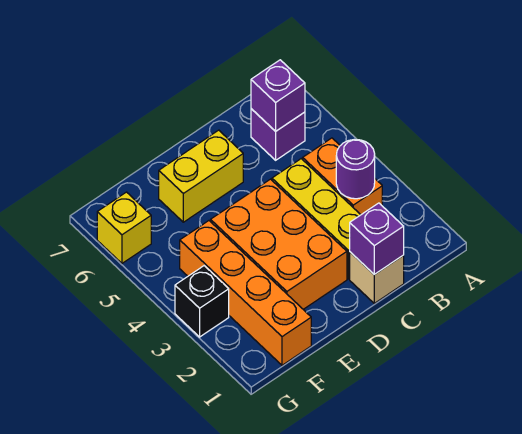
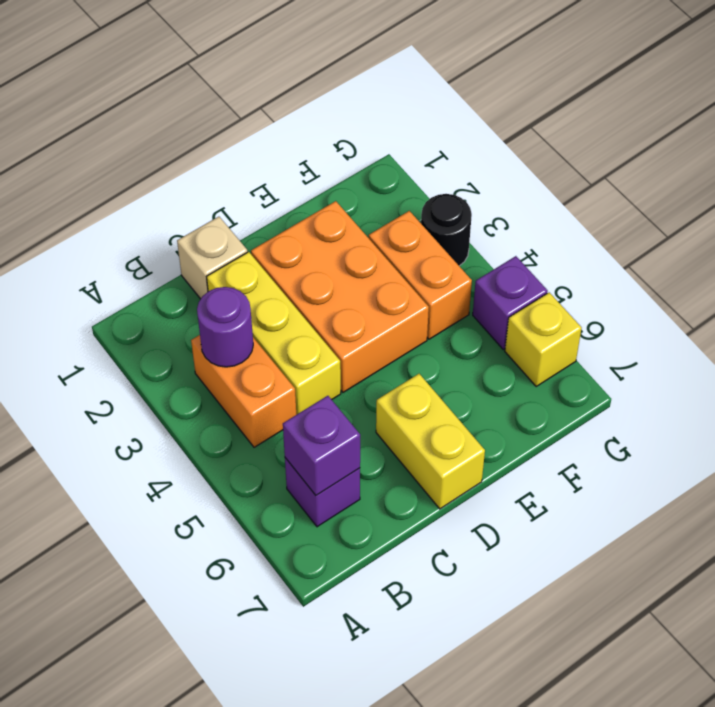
purple brick C1 level 2 -> purple brick G5 level 1
yellow brick D6:E6 level 1 -> yellow brick D6:D7 level 1
orange brick F1:F4 level 1 -> orange brick F3:F4 level 1
black brick G3 level 1 -> black round brick G3 level 1

